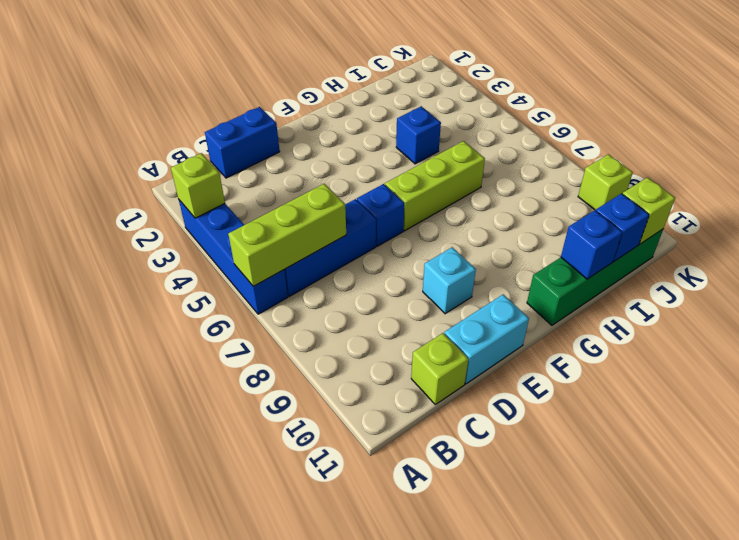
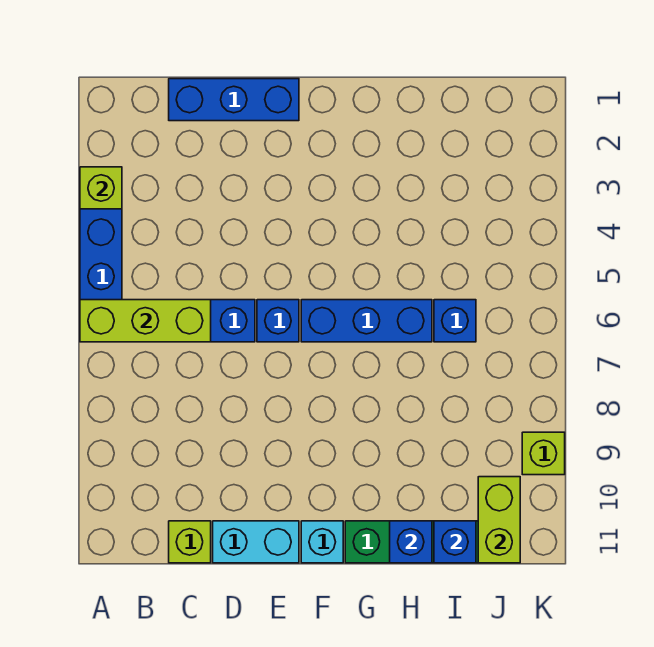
blue brick C1:D1 level 1 -> blue brick C1:E1 level 1
cyan brick E9 level 1 -> cyan brick F11 level 1
lime brick F6:H6 level 1 -> blue brick F6:H6 level 1
blue brick H4 level 1 -> blue brick I6 level 1
lime brick J11 level 2 -> lime brick J10:J11 level 2

